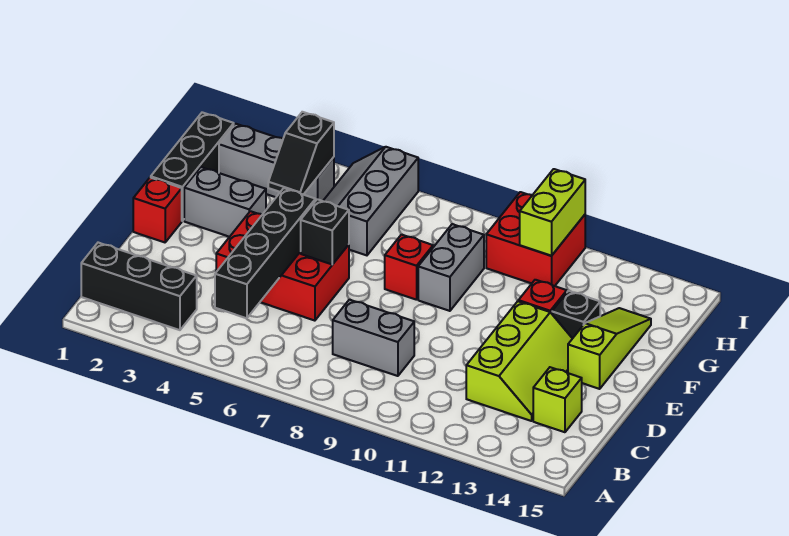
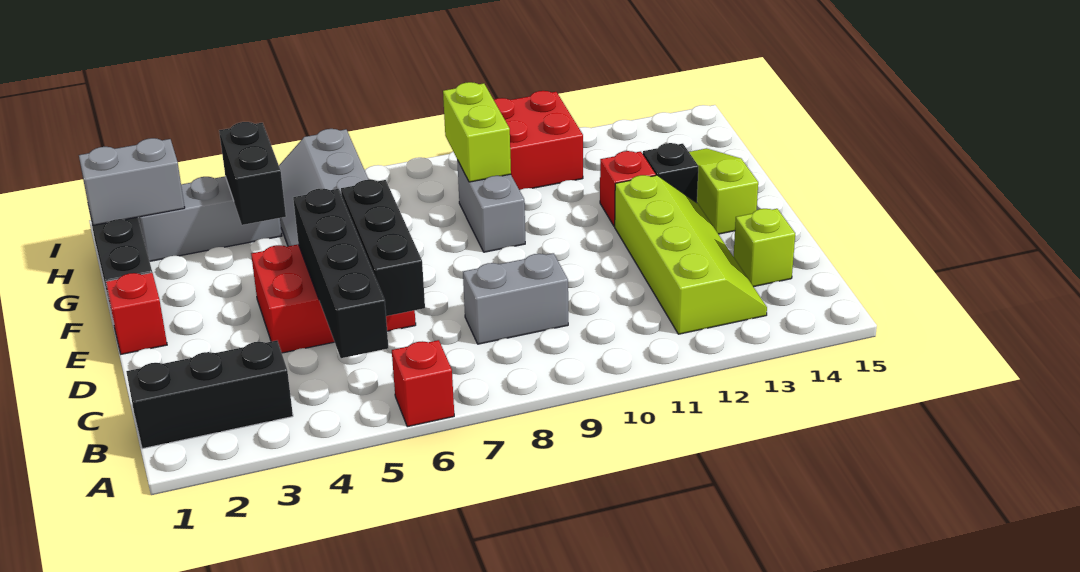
lime slope C12:E13 level 1 top 12 -> lime slope B12:E13 level 1 top 12
black brick E6 level 2 -> black brick C6:E6 level 2
grey brick F2:F3 level 1 -> grey brick H1:H2 level 2
red brick F8 level 1 -> red brick A6 level 1
black slope G4:H4 level 2 top H -> black brick G4:H4 level 2
lime brick H11:I11 level 2 -> lime brick G9:H9 level 2

